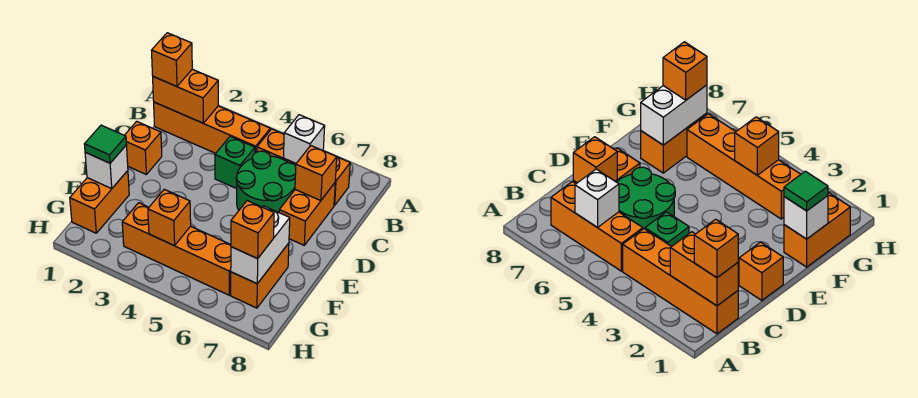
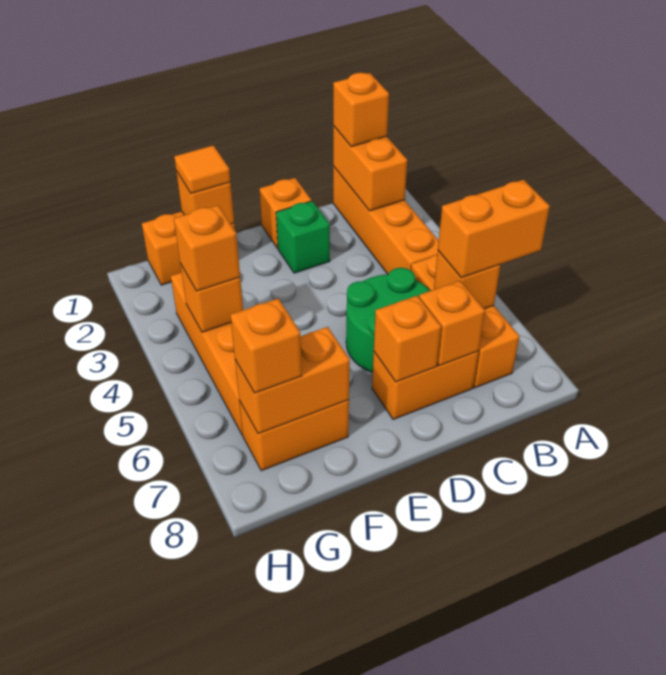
none -> orange brick A6:B6 level 3
white brick B6 level 2 -> orange brick B6 level 2
green brick C4 level 1 -> green brick D2 level 1
none -> orange brick D7 level 2
white brick F1 level 2 -> orange brick F1 level 2
green tile F1 level 3 -> orange tile F1 level 3
white brick F7:G7 level 2 -> orange brick F7:G7 level 2
none -> orange brick G4 level 3

